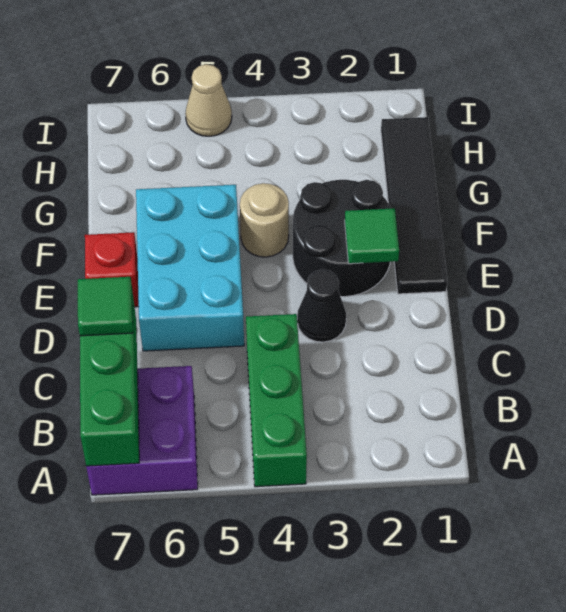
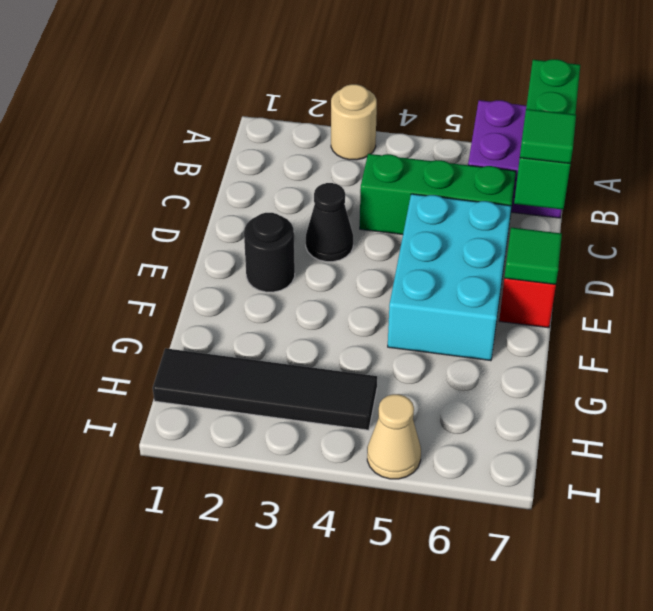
green brick A4:C4 level 1 -> green brick C4:C6 level 1
black tile E1:H1 level 1 -> black tile H1:H4 level 1
black round brick E2:F3 level 1 -> black round brick E2 level 1
green tile E2 level 2 -> green tile E7 level 2
tan round brick F4 level 1 -> tan round brick A3 level 1

